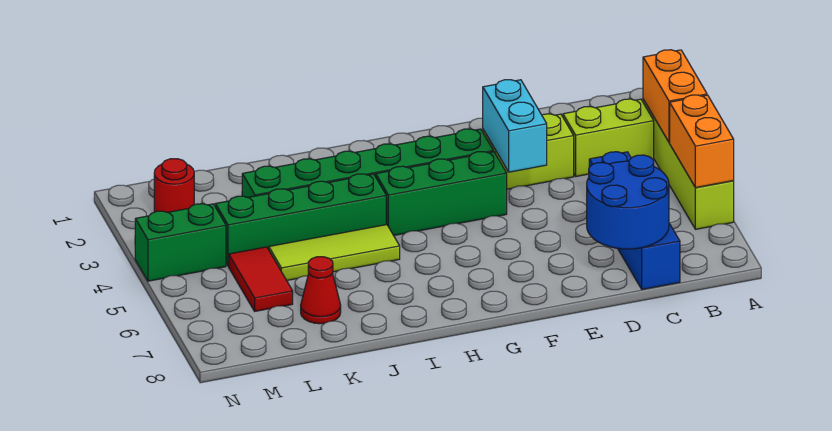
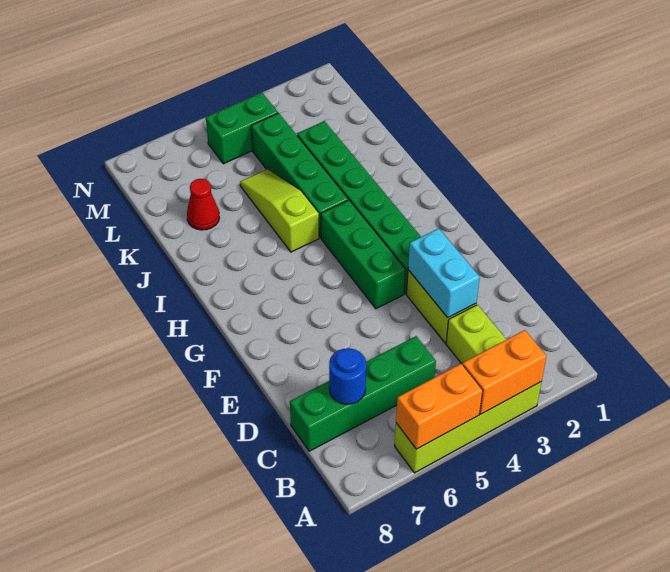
blue brick C5:C8 level 1 -> green brick C5:C8 level 1
blue round brick C7:D8 level 2 -> blue round brick C7 level 2
cyan brick E3:E4 level 2 -> cyan brick D3:E3 level 2
lime tile I5:K5 level 1 -> lime slope I5:K5 level 1 top I
red tile L5:L6 level 1 -> none
red round brick M2 level 1 -> none
green brick M4:N4 level 1 -> green brick M4:M5 level 1

